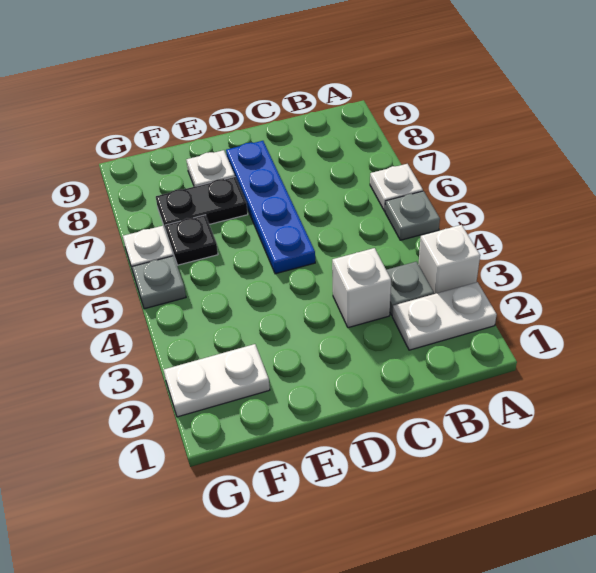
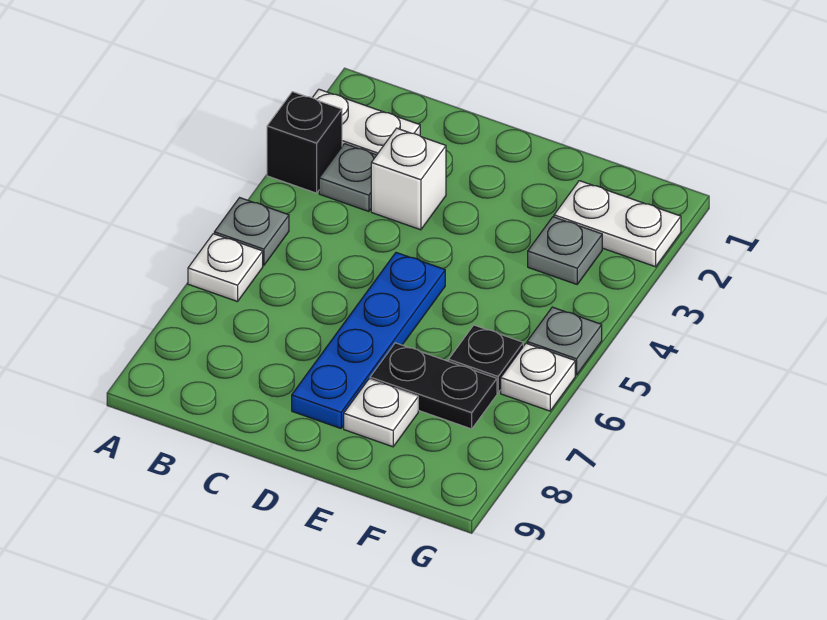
white brick A3 level 1 -> black brick A3 level 1
none -> grey plate F3 level 1

